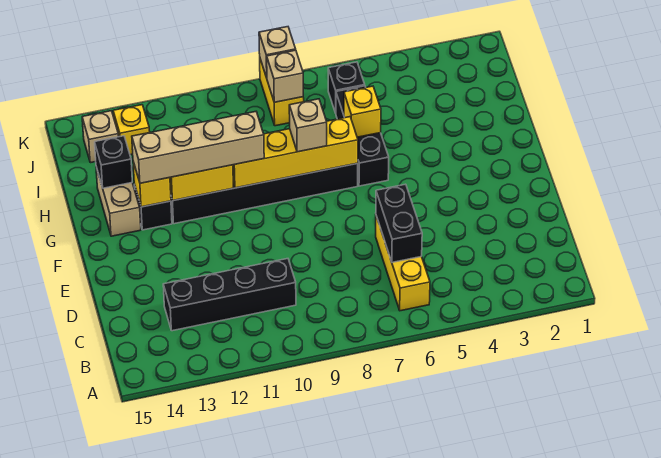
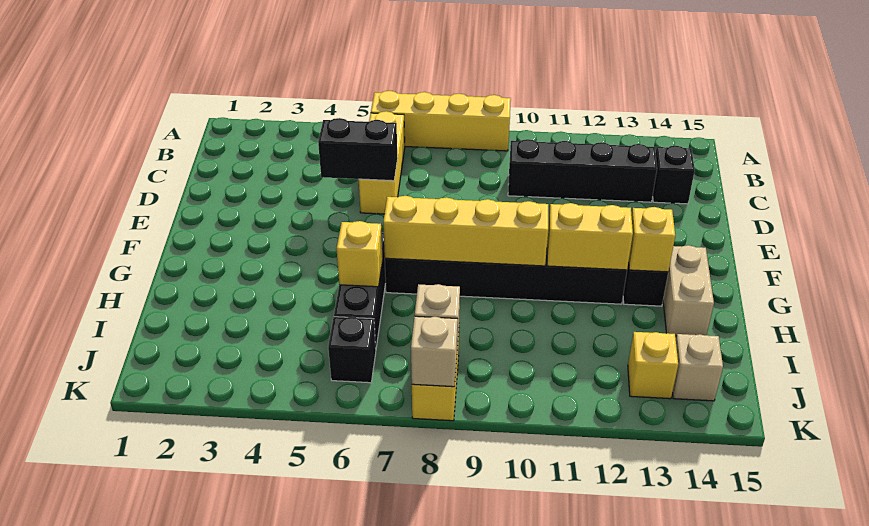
none -> yellow brick A6:A9 level 1
black brick C6:D6 level 2 -> black brick D5:D6 level 2
tan brick G8 level 3 -> none
tan brick G10:G13 level 3 -> none
black brick H14 level 2 -> black brick C14 level 1

